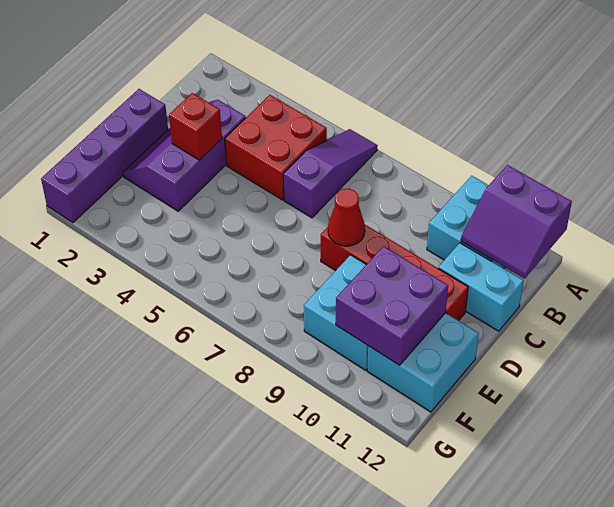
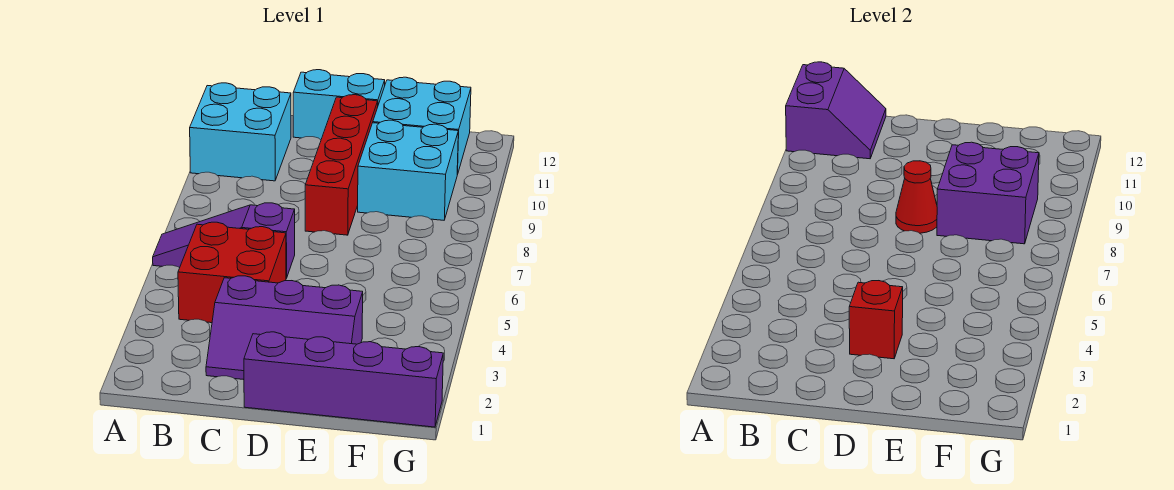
cyan brick C11:C12 level 1 -> cyan brick C12:D12 level 1
purple brick E10:F11 level 2 -> purple brick E8:F9 level 2

